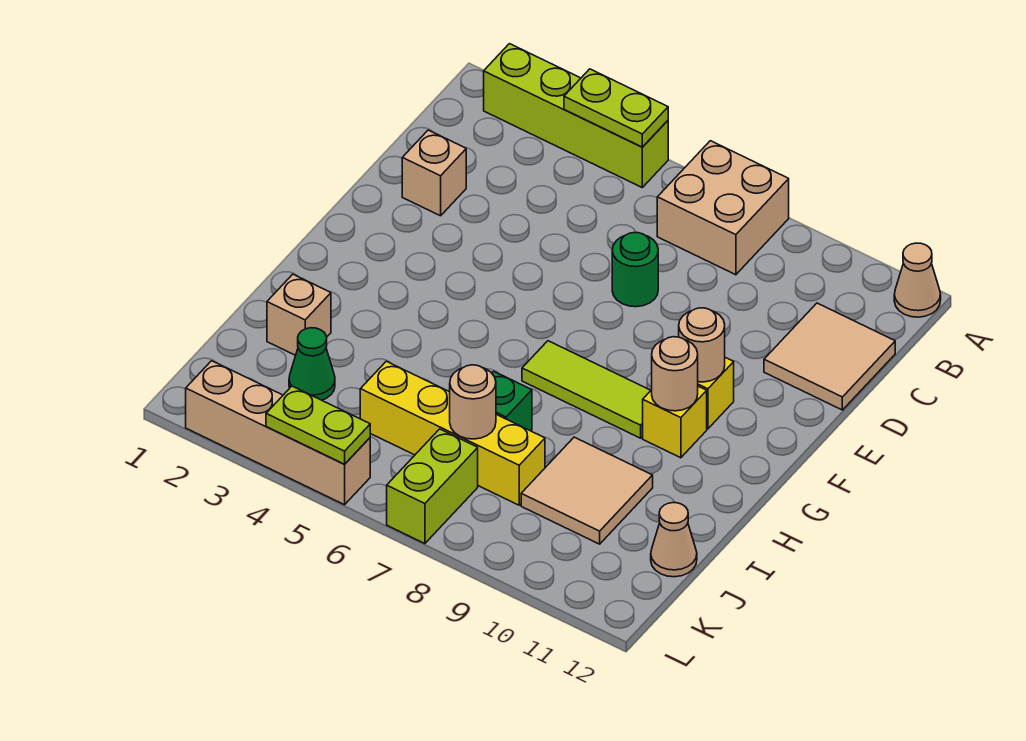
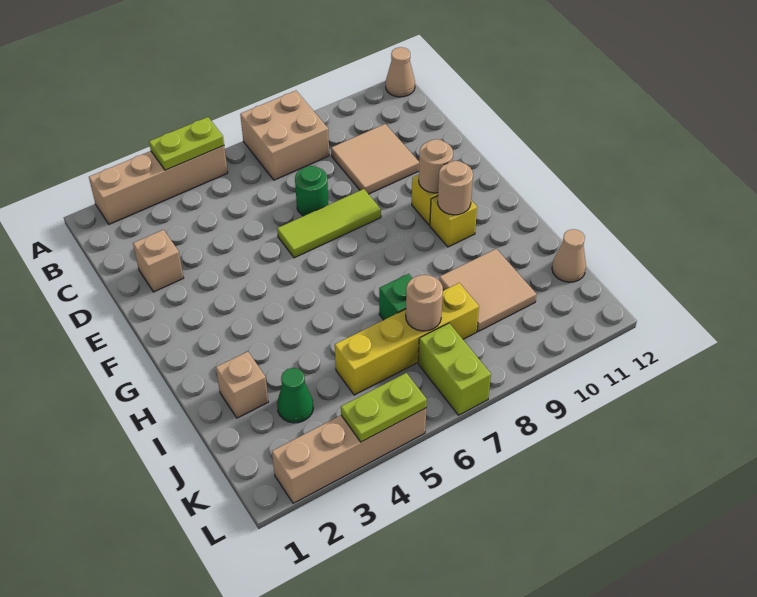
lime brick A2:A5 level 1 -> tan brick A2:A5 level 1
tan tile C11:D12 level 1 -> tan tile C9:D10 level 1
lime tile G7:G9 level 1 -> lime tile E6:E8 level 1

